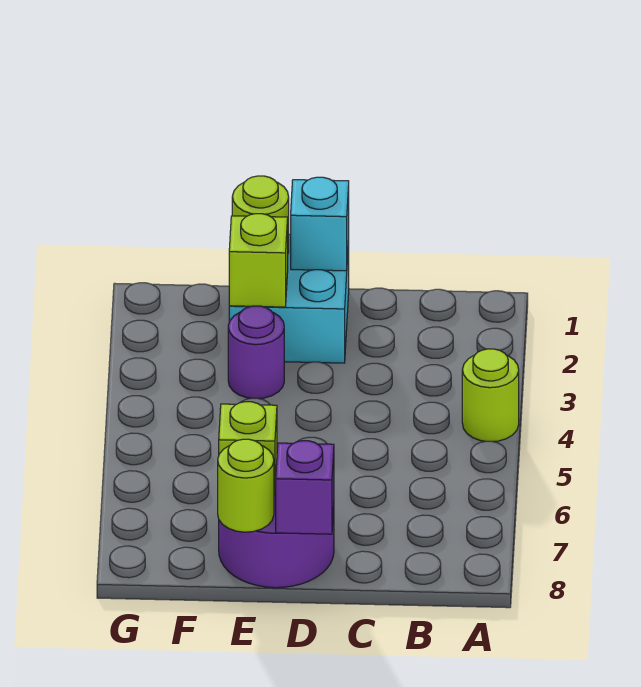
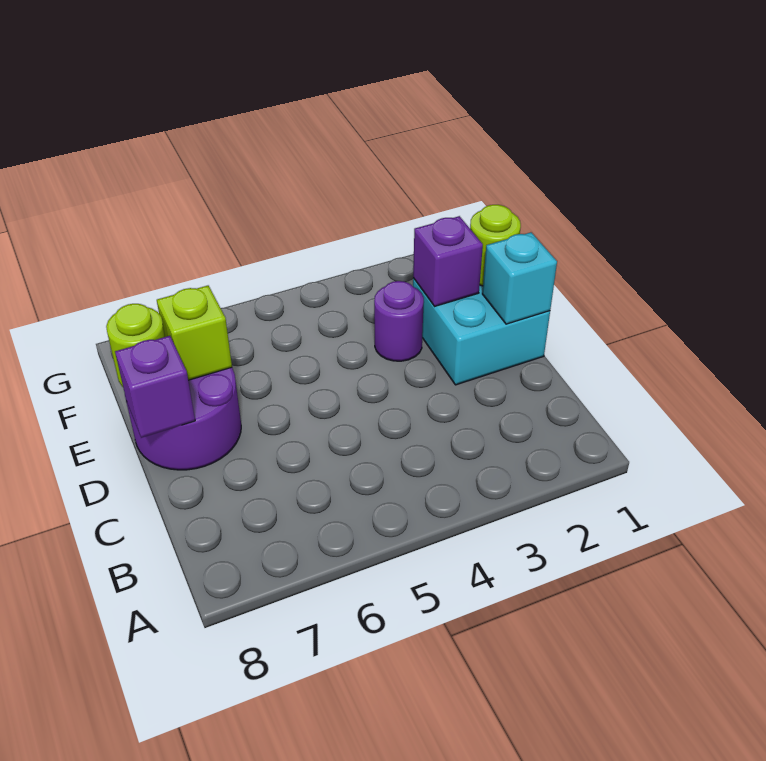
lime round brick A4 level 1 -> none
lime brick E2 level 2 -> purple brick E2 level 2

